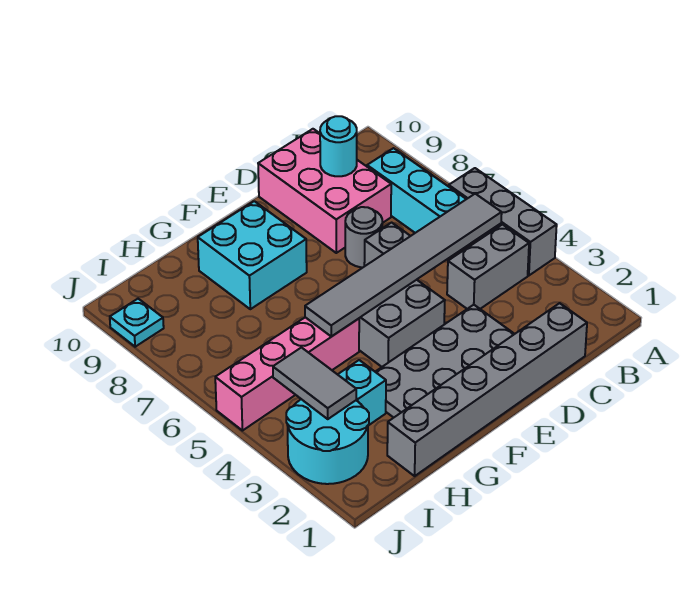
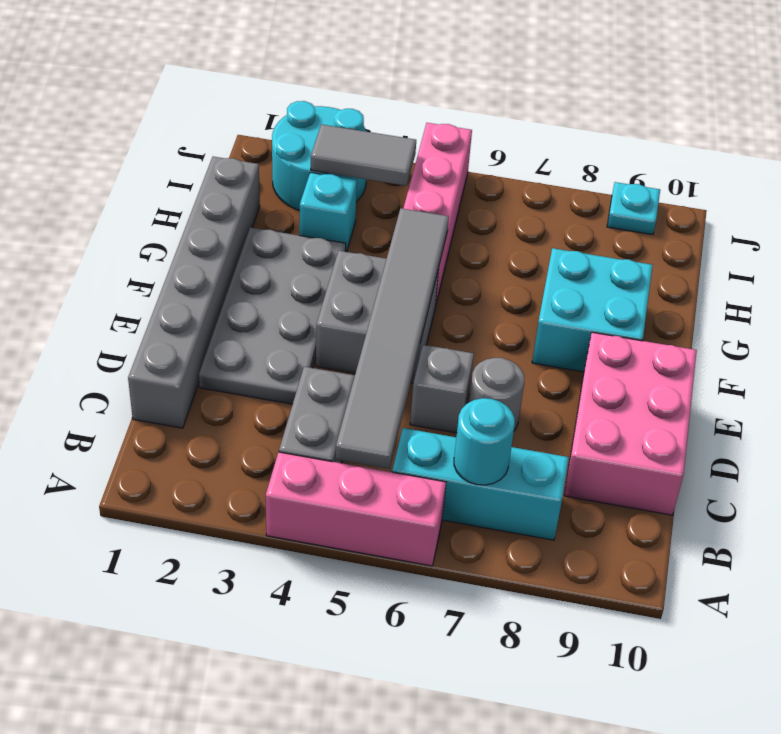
grey brick A4:A6 level 1 -> pink brick A4:A6 level 1
pink brick C8:D10 level 1 -> pink brick C9:E10 level 1
cyan round brick C9 level 2 -> cyan round brick B7 level 2

